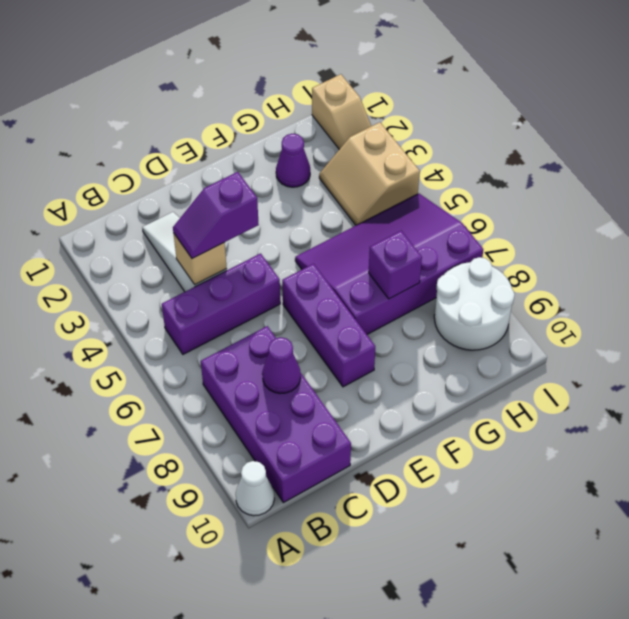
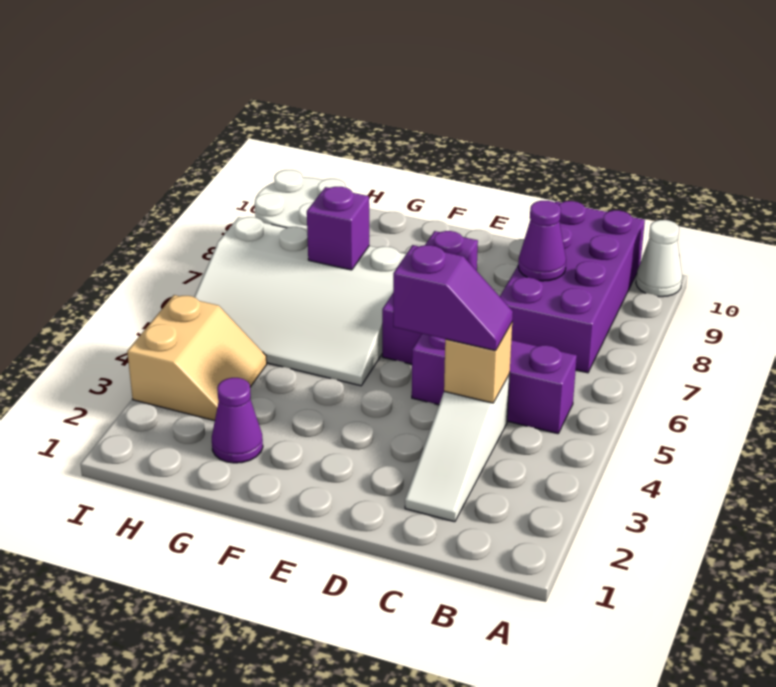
purple slope F5:I7 level 1 top 7 -> white slope F5:I7 level 1 top 7
tan slope I1:I2 level 1 top 1 -> none

